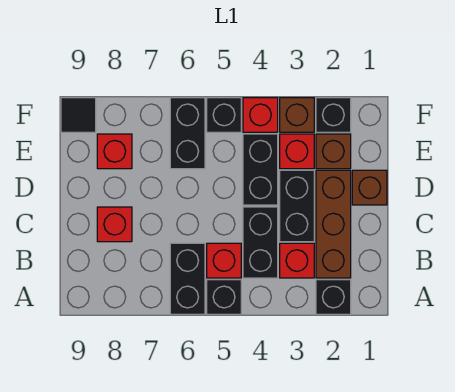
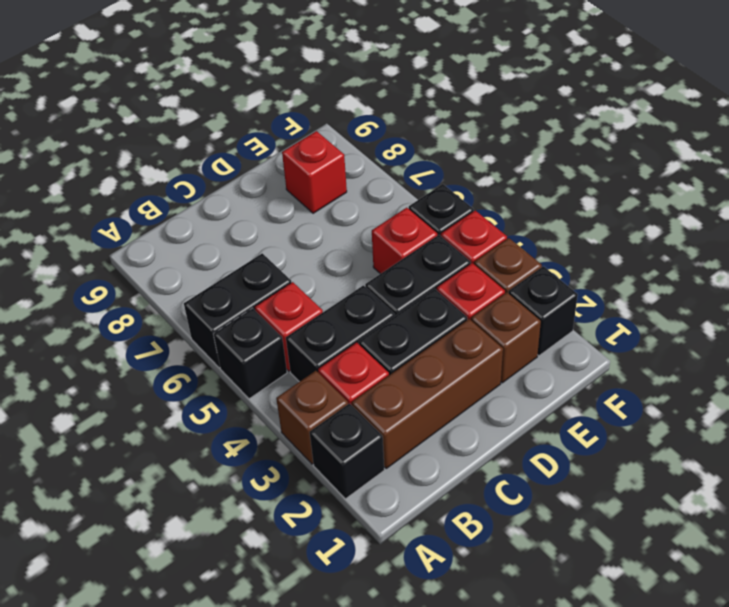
red brick C8 level 1 -> red brick E5 level 1
brown brick D1 level 1 -> brown brick A3 level 1
black brick E6:F6 level 1 -> none
black tile F9 level 1 -> none

